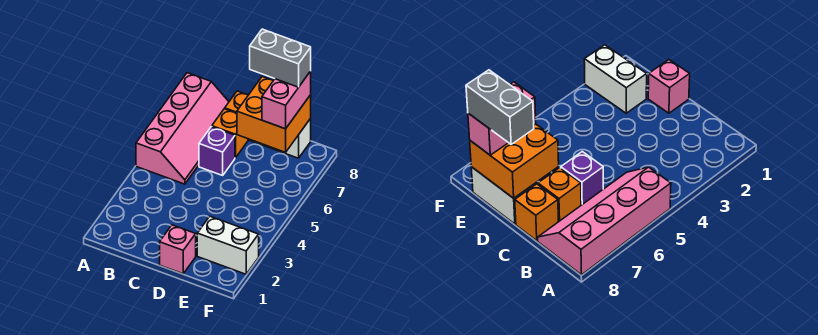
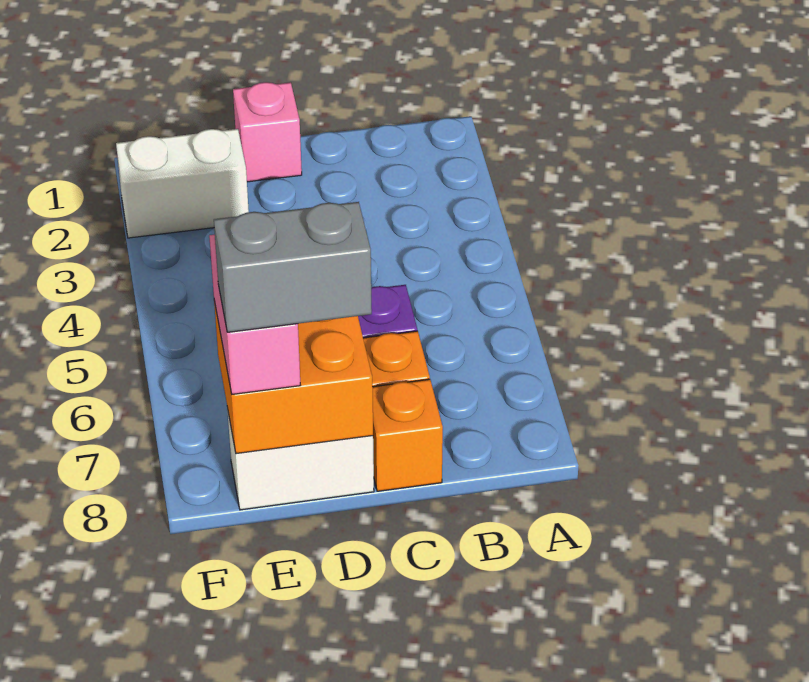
pink slope A5:B8 level 1 top A -> none

